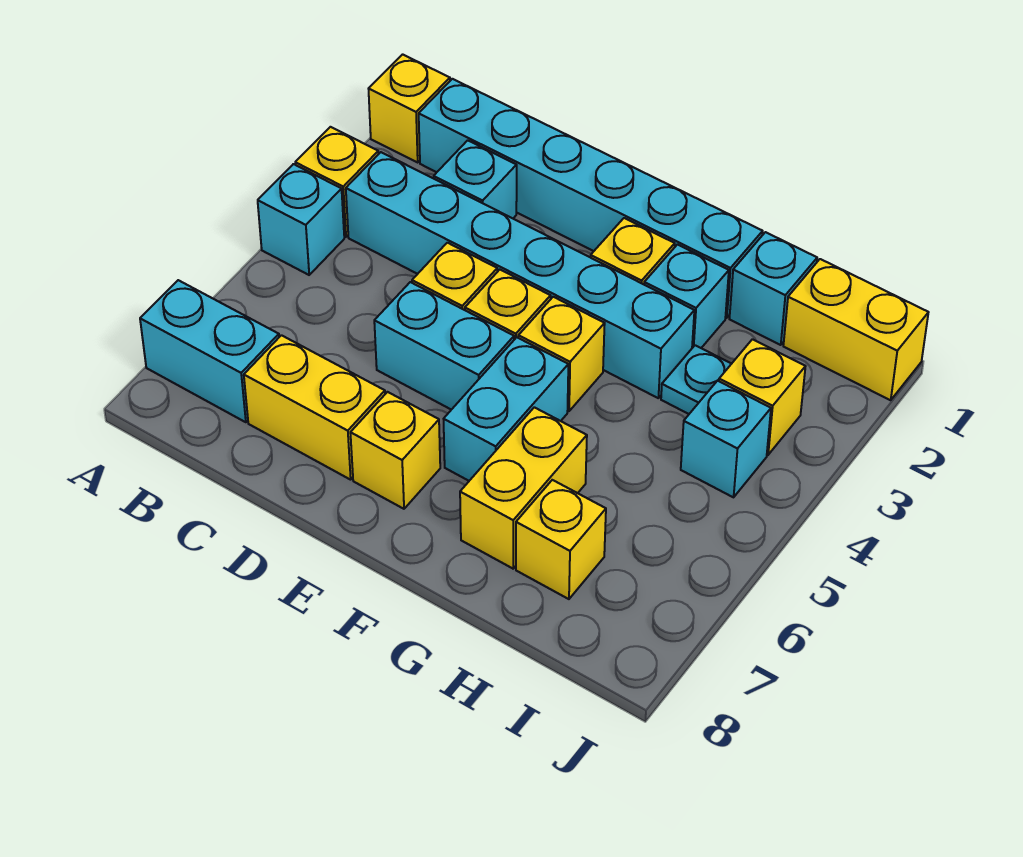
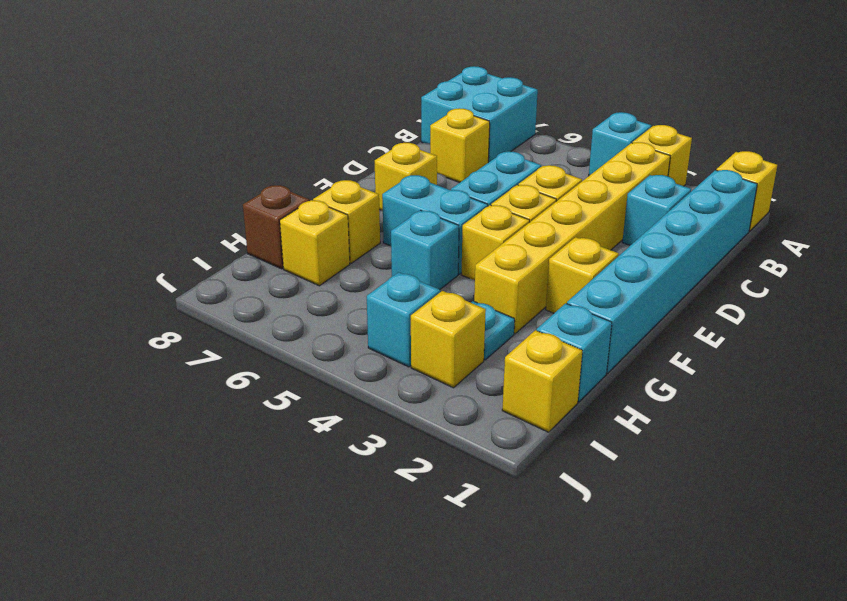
cyan brick A7:B7 level 1 -> cyan brick A7:B8 level 1
cyan brick B3:G3 level 1 -> yellow brick B3:G3 level 1
yellow brick C7:D7 level 1 -> yellow brick C7 level 1
cyan brick G2 level 1 -> cyan brick G5 level 1
yellow brick G6:G7 level 1 -> yellow brick G7 level 1
none -> brown brick H8 level 1
yellow brick I1:J1 level 1 -> yellow brick I1 level 1

